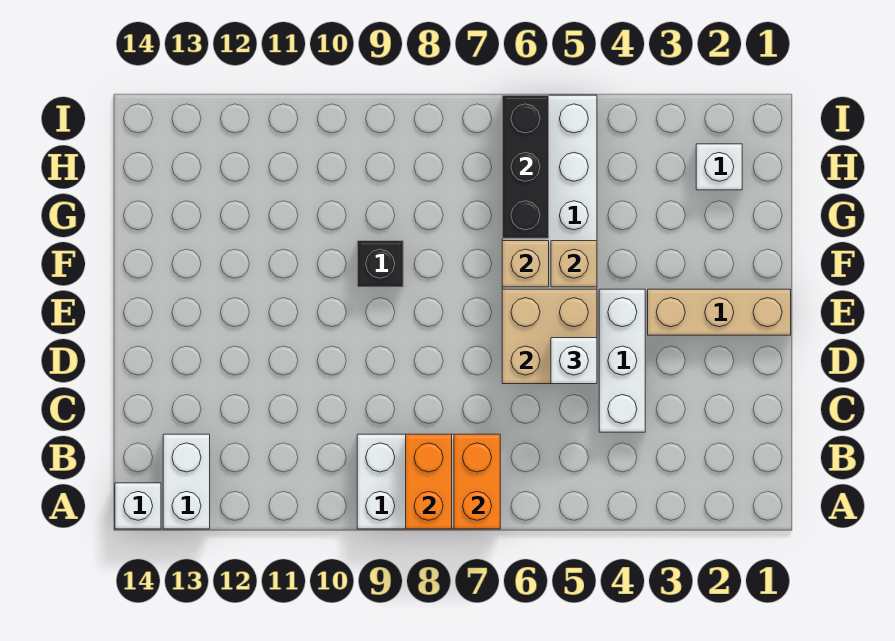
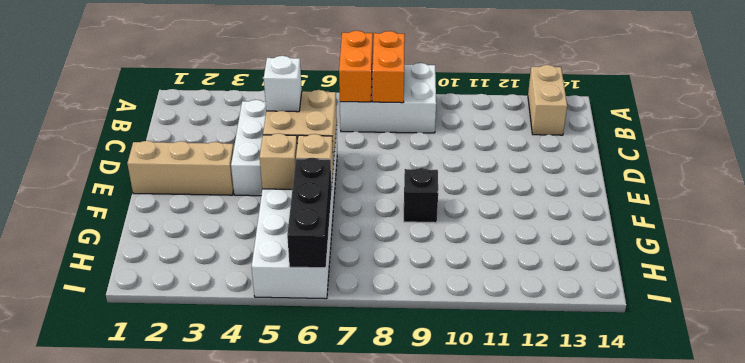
white brick A13:B13 level 1 -> tan brick A13:B13 level 1
white brick A14 level 1 -> none
white brick H2 level 1 -> none

